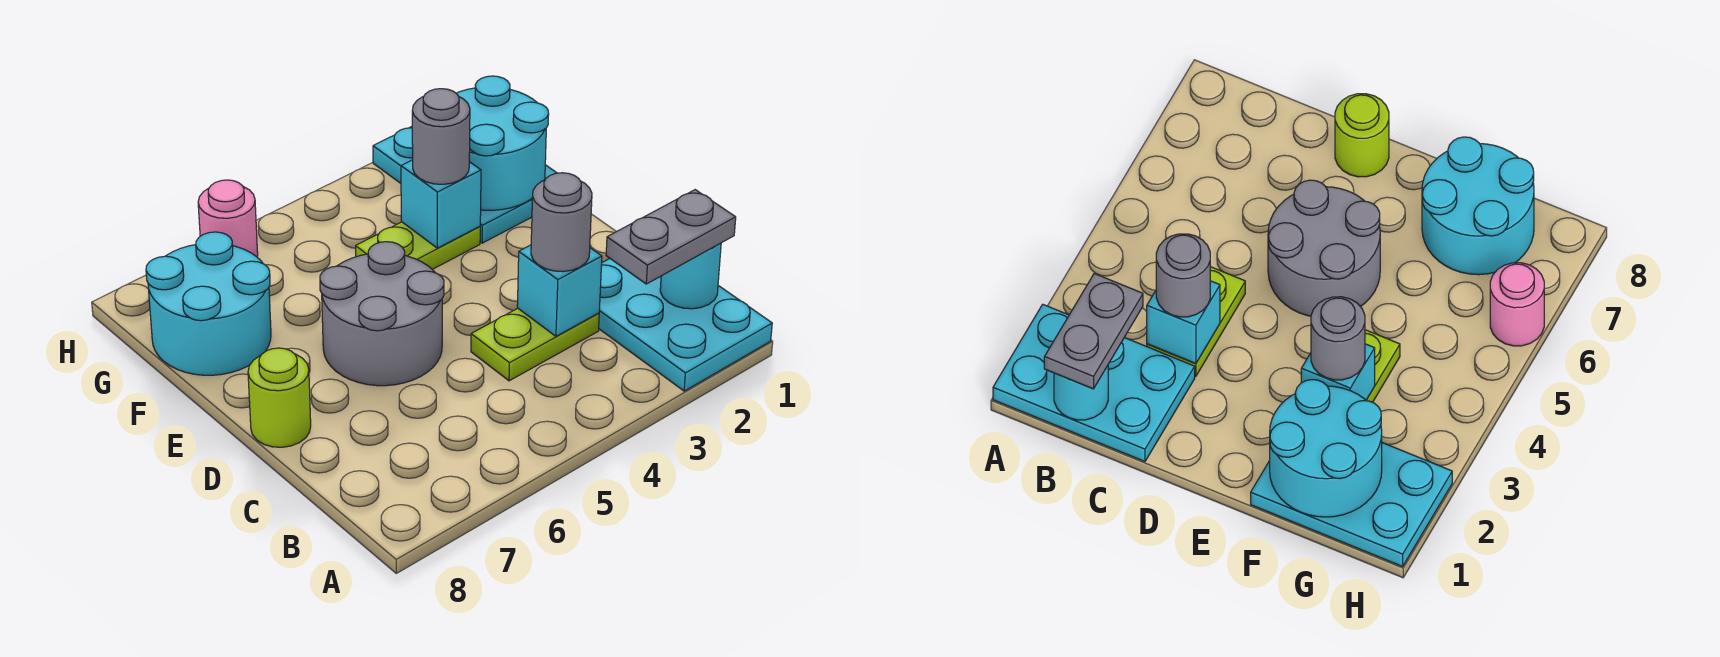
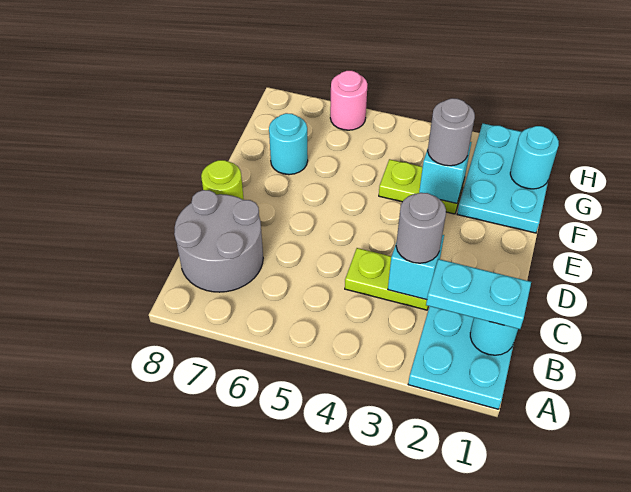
grey plate B1:B2 level 3 -> cyan plate B1:B2 level 3
grey round brick D5:E6 level 1 -> grey round brick B7:C8 level 1
cyan round brick F1:G2 level 2 -> cyan round brick G1 level 2
cyan round brick F7:G8 level 1 -> cyan round brick F7 level 1

